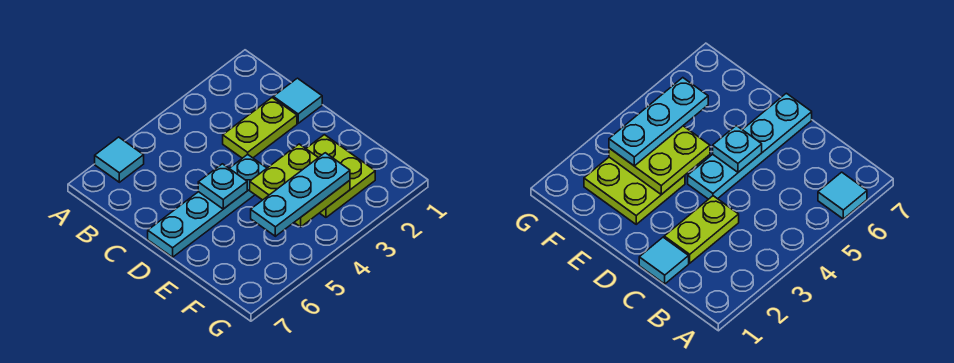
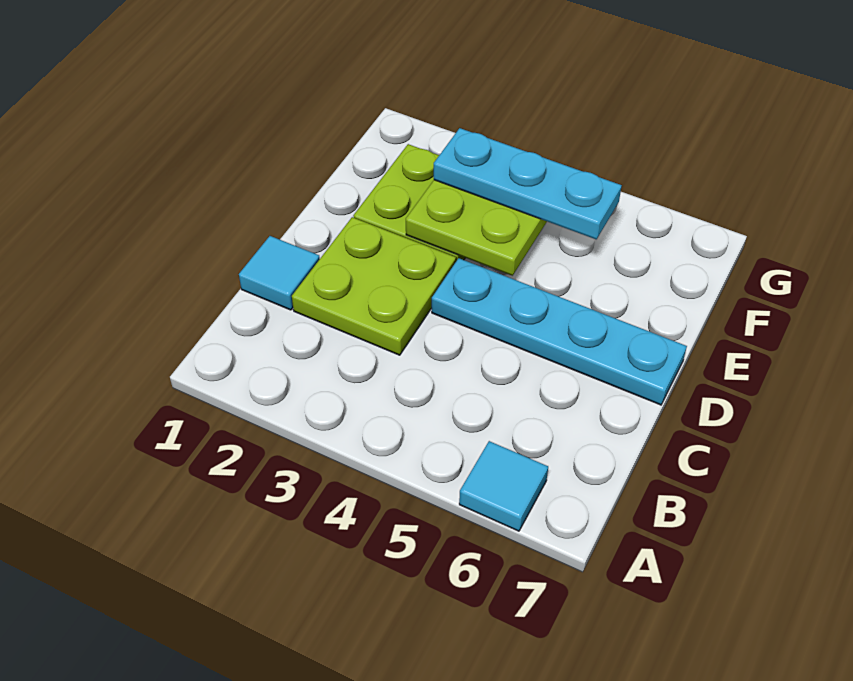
lime plate C2:C3 level 1 -> lime plate C2:D3 level 1
cyan plate D5 level 2 -> none

